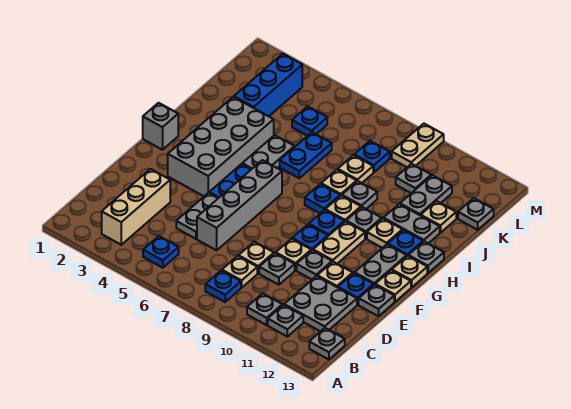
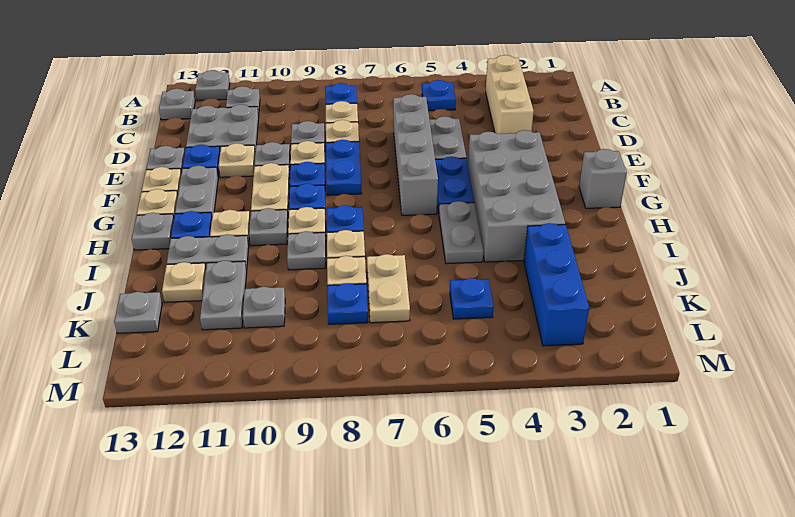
grey plate B10 level 1 -> grey plate A12 level 1
blue plate I6:J6 level 1 -> blue plate E8:F8 level 1
tan plate L9:M9 level 1 -> tan plate J7:K7 level 1

